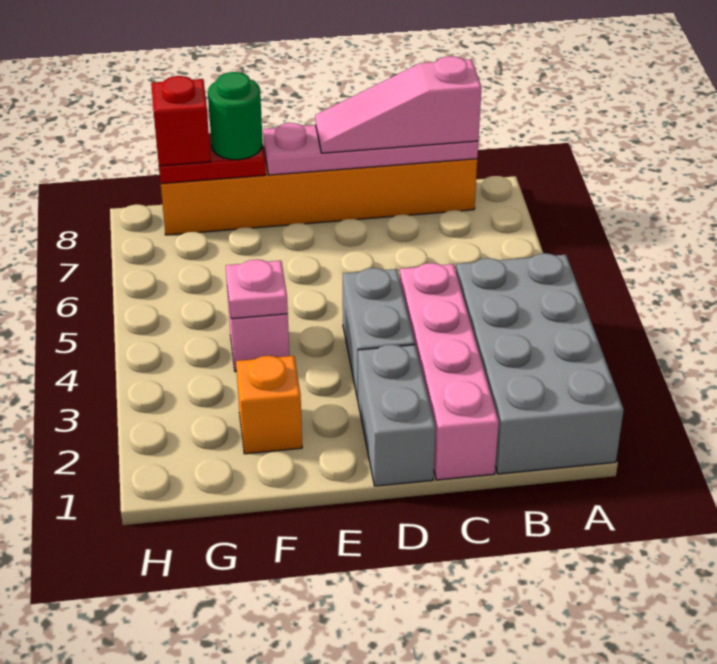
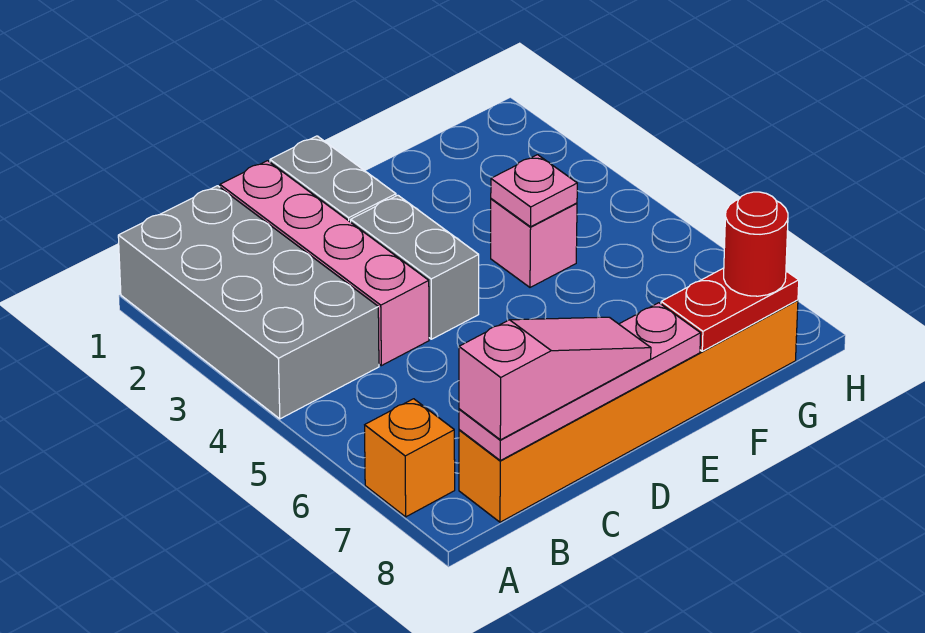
orange brick F2 level 1 -> orange brick A7 level 1
green round brick F8 level 3 -> none
red brick G8 level 3 -> red round brick G8 level 3

